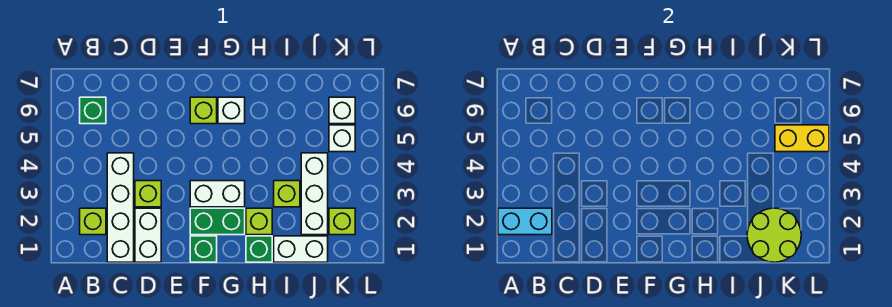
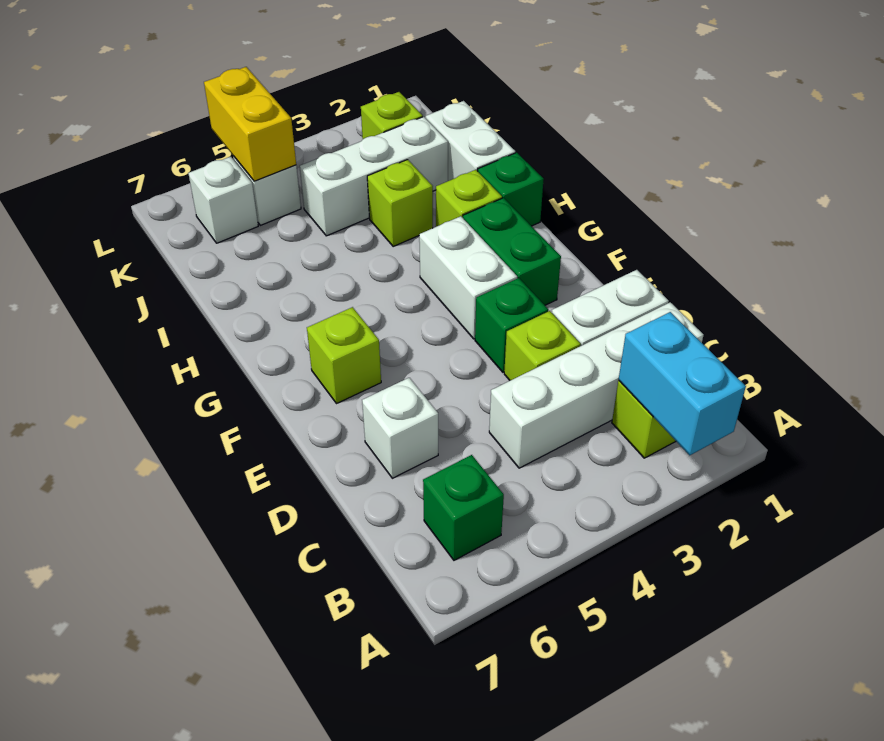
green brick F1 level 1 -> green brick E3 level 1
white brick G6 level 1 -> white brick D6 level 1
lime round brick J1:K2 level 2 -> none

